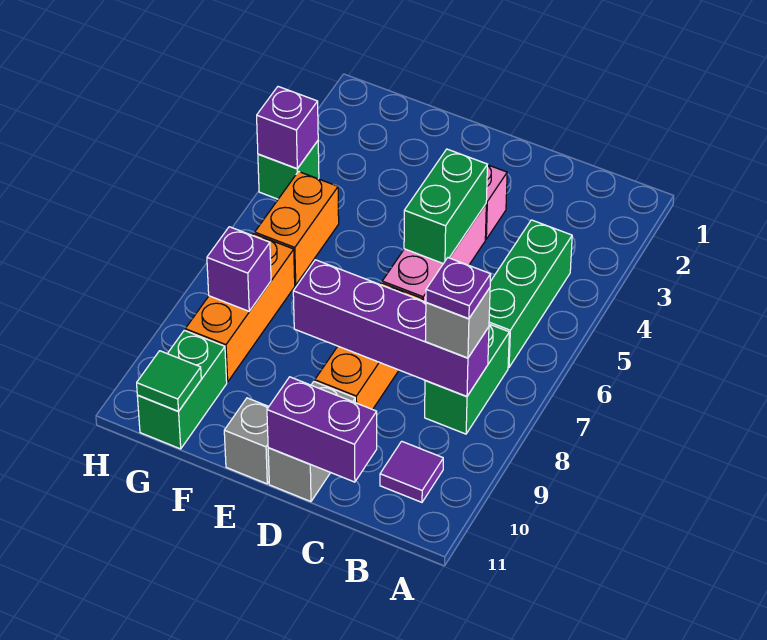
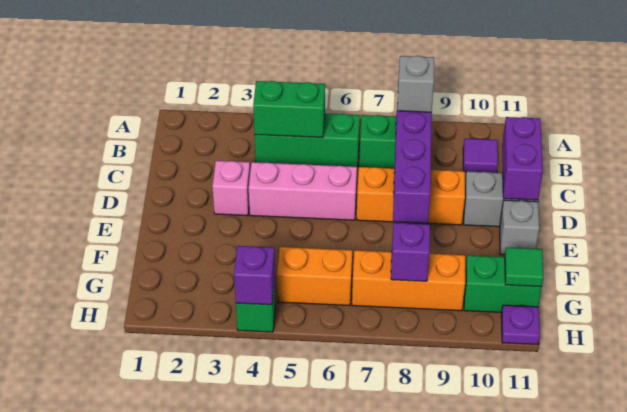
purple plate B8 level 4 -> purple plate H11 level 1
green brick D4:D5 level 2 -> green brick B4:B5 level 2

